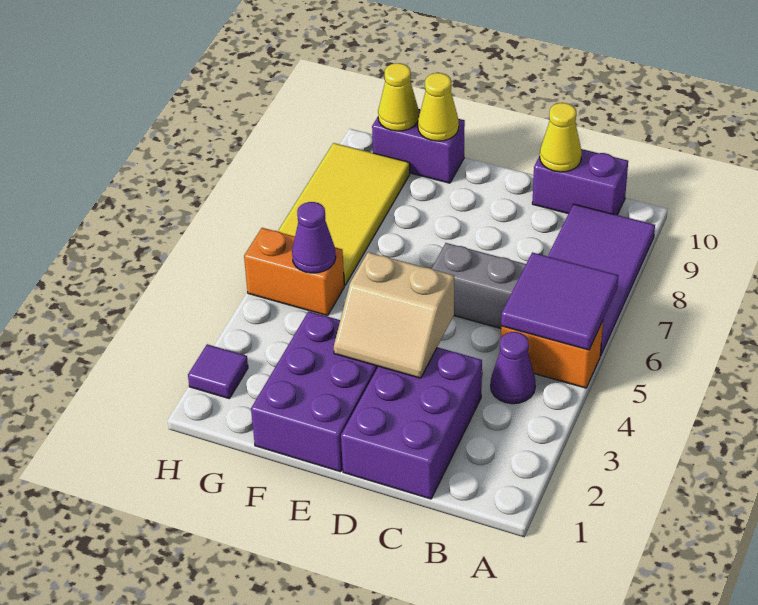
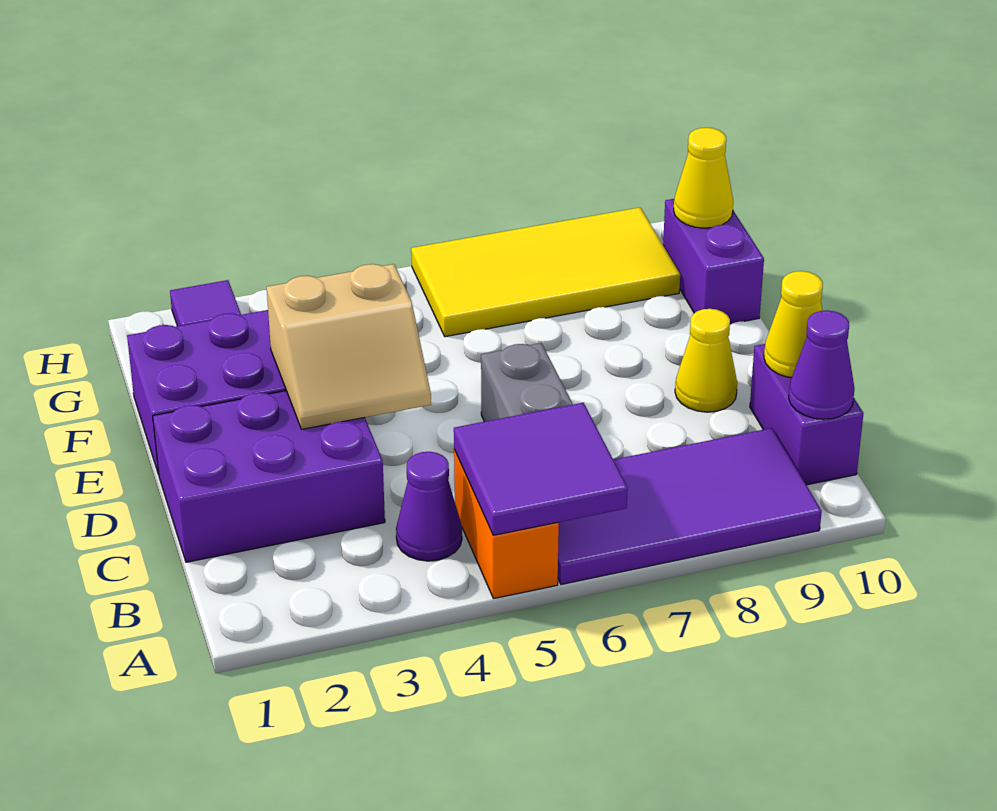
tan slope D3:E4 level 2 top 4 -> tan slope D3:E4 level 2 top E
yellow cone F10 level 2 -> yellow cone D9 level 1
orange brick G5:H5 level 1 -> none
purple cone G5 level 2 -> purple cone B10 level 2

